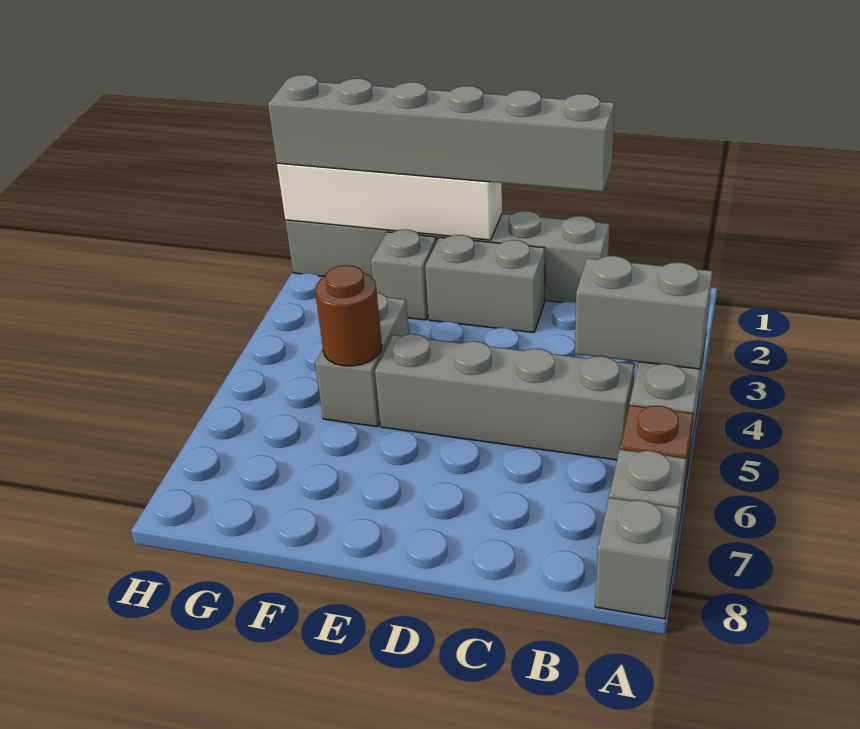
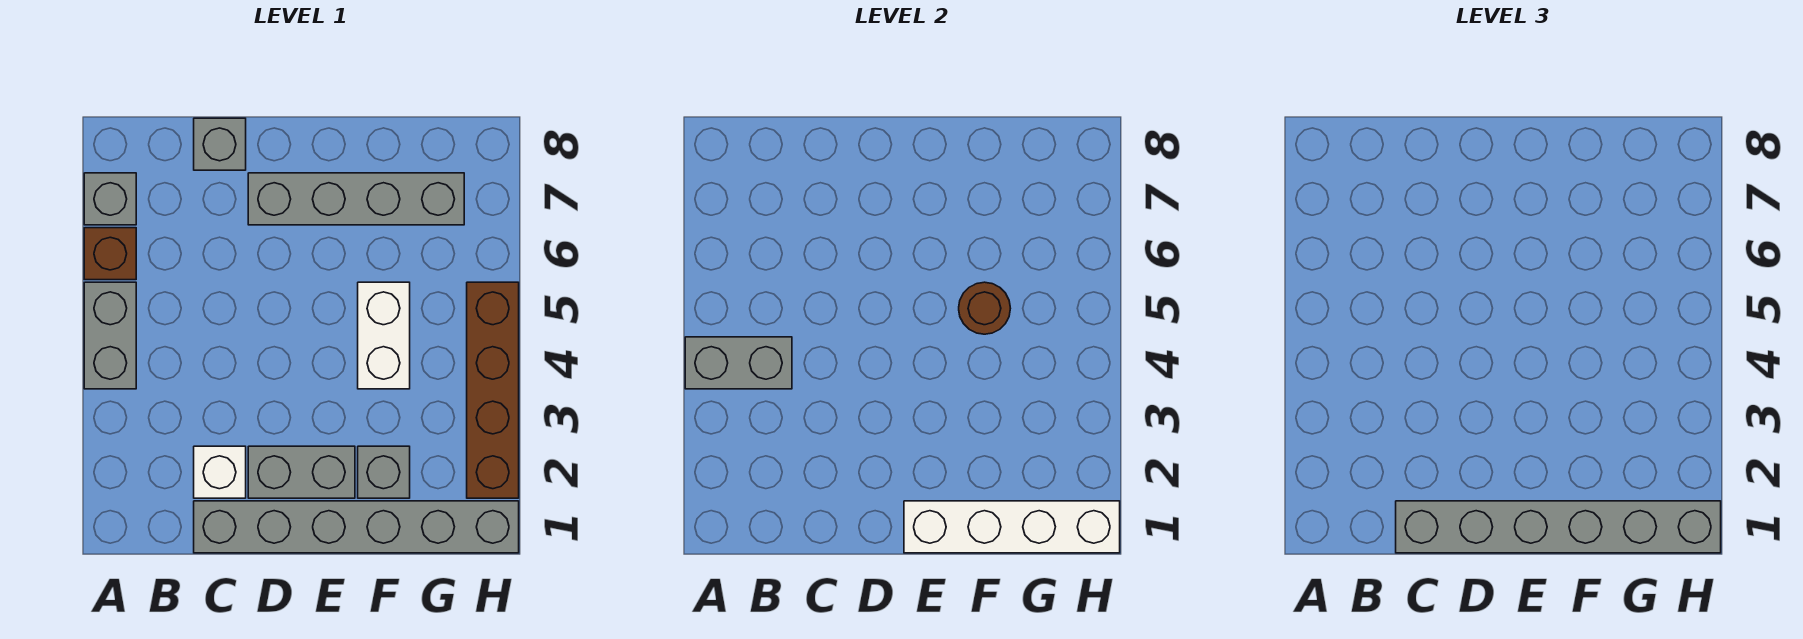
grey brick A8 level 1 -> grey brick C8 level 1
grey brick B5:E5 level 1 -> grey brick D7:G7 level 1
none -> white brick C2 level 1
grey brick F4:F5 level 1 -> white brick F4:F5 level 1
none -> brown brick H2:H5 level 1

